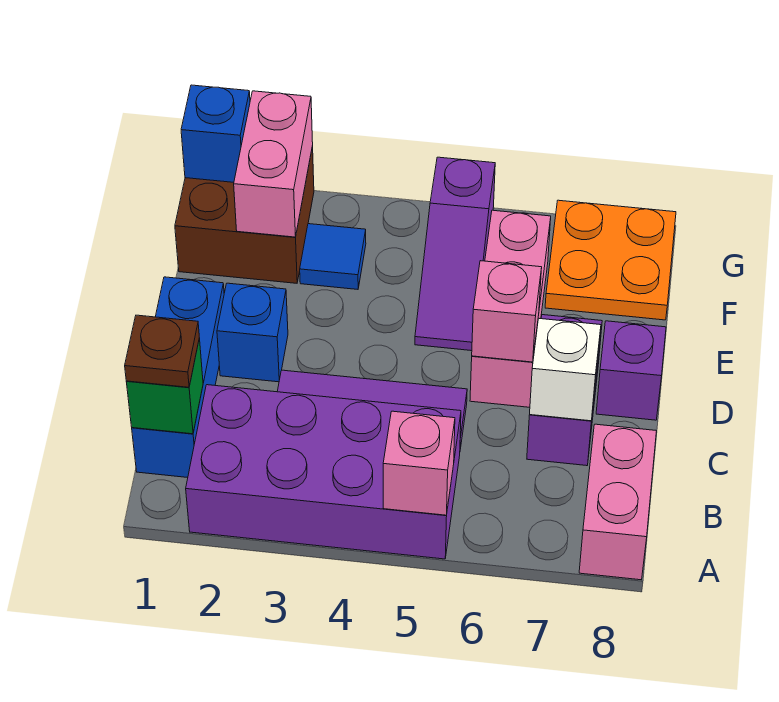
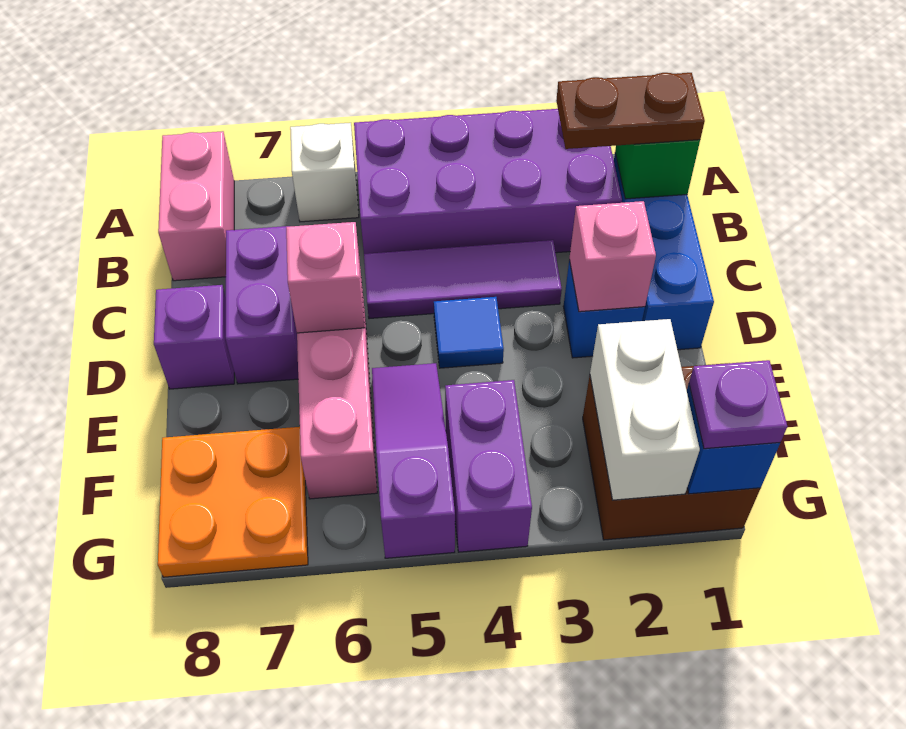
pink brick A5 level 2 -> pink brick D2 level 2
brown plate B1 level 3 -> brown plate B1:B2 level 3
white brick C7 level 2 -> white brick A6 level 1
pink brick F2:G2 level 2 -> white brick F2:G2 level 2
blue tile F3 level 1 -> blue tile D4 level 1
none -> purple brick F4:G4 level 1
none -> purple plate G1 level 3

